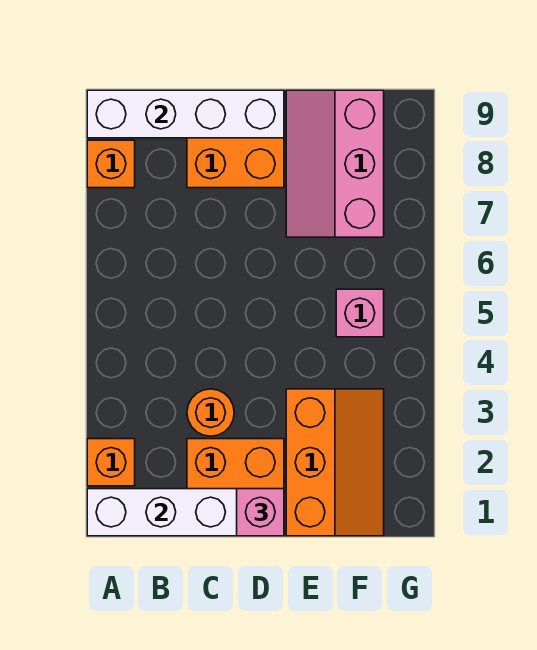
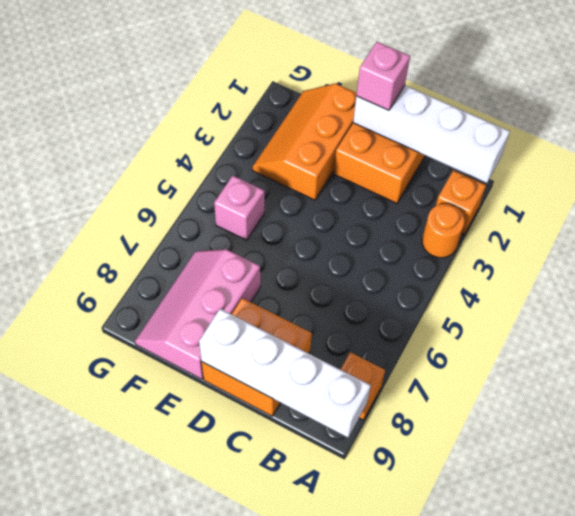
orange round brick C3 level 1 -> orange round brick A3 level 1
pink slope E7:F9 level 1 top F -> pink slope E7:F9 level 1 top E

